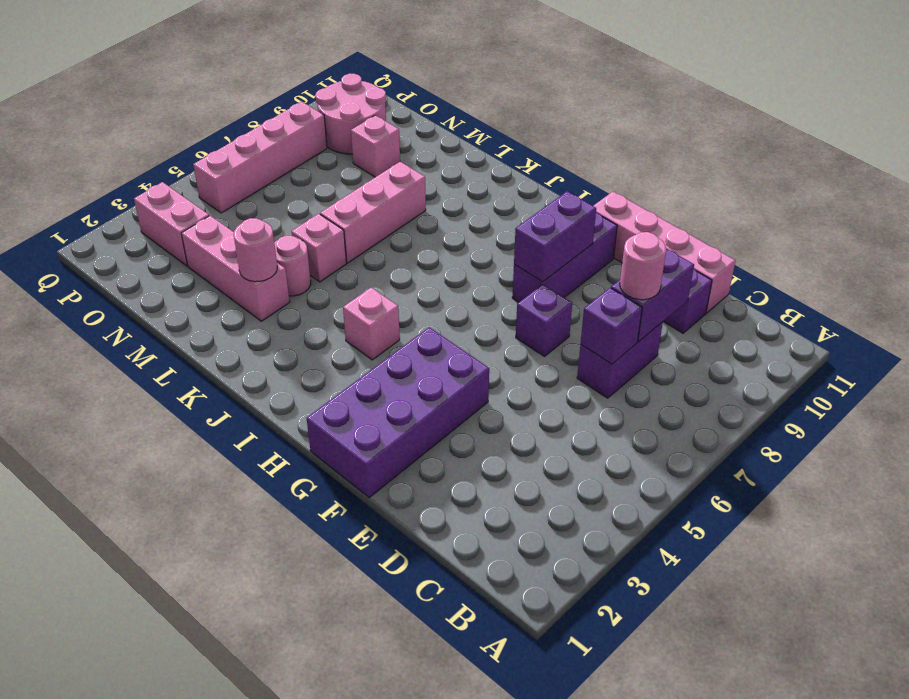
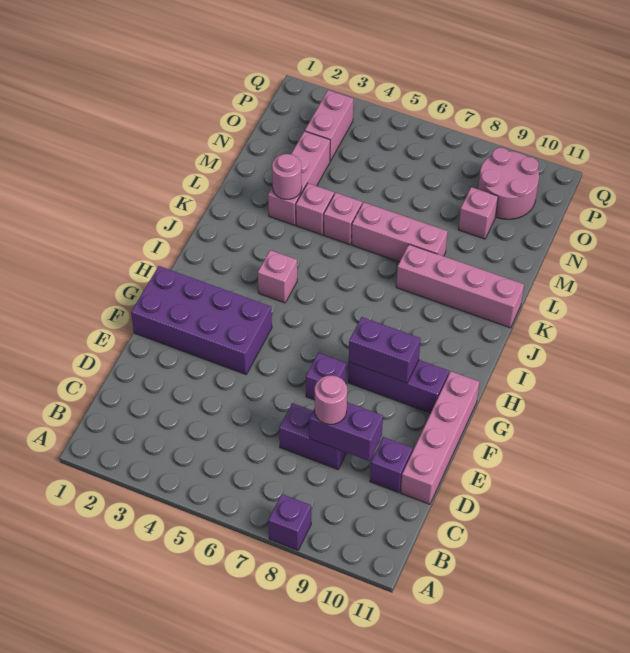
purple brick D7 level 2 -> purple brick A8 level 1
pink round brick L4 level 1 -> pink brick L4 level 1
pink brick P5:P8 level 1 -> pink brick K8:K11 level 1

